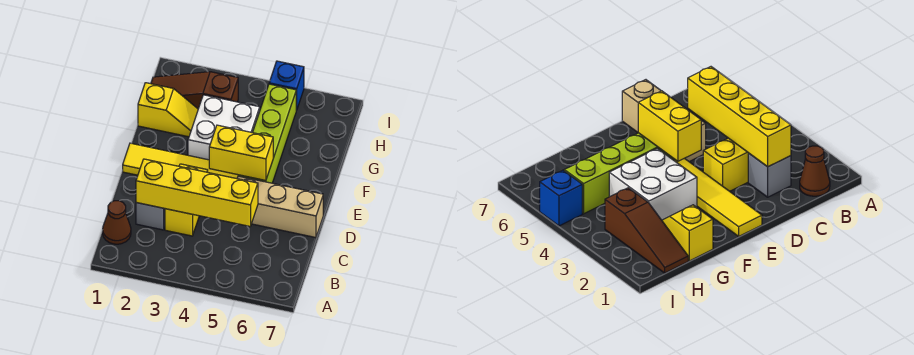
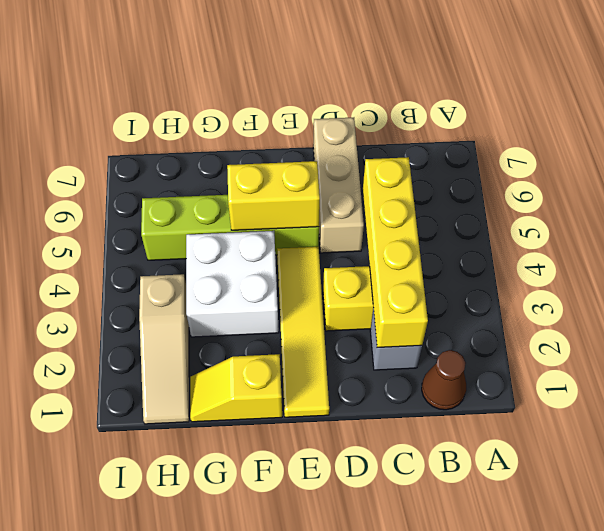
yellow brick E4:E5 level 2 -> yellow brick E5:F5 level 2
yellow slope G1:G2 level 1 top 1 -> yellow slope F1:G1 level 1 top F
brown slope H1:H3 level 1 top 3 -> tan slope H1:H3 level 1 top 3
blue brick I5 level 1 -> none

